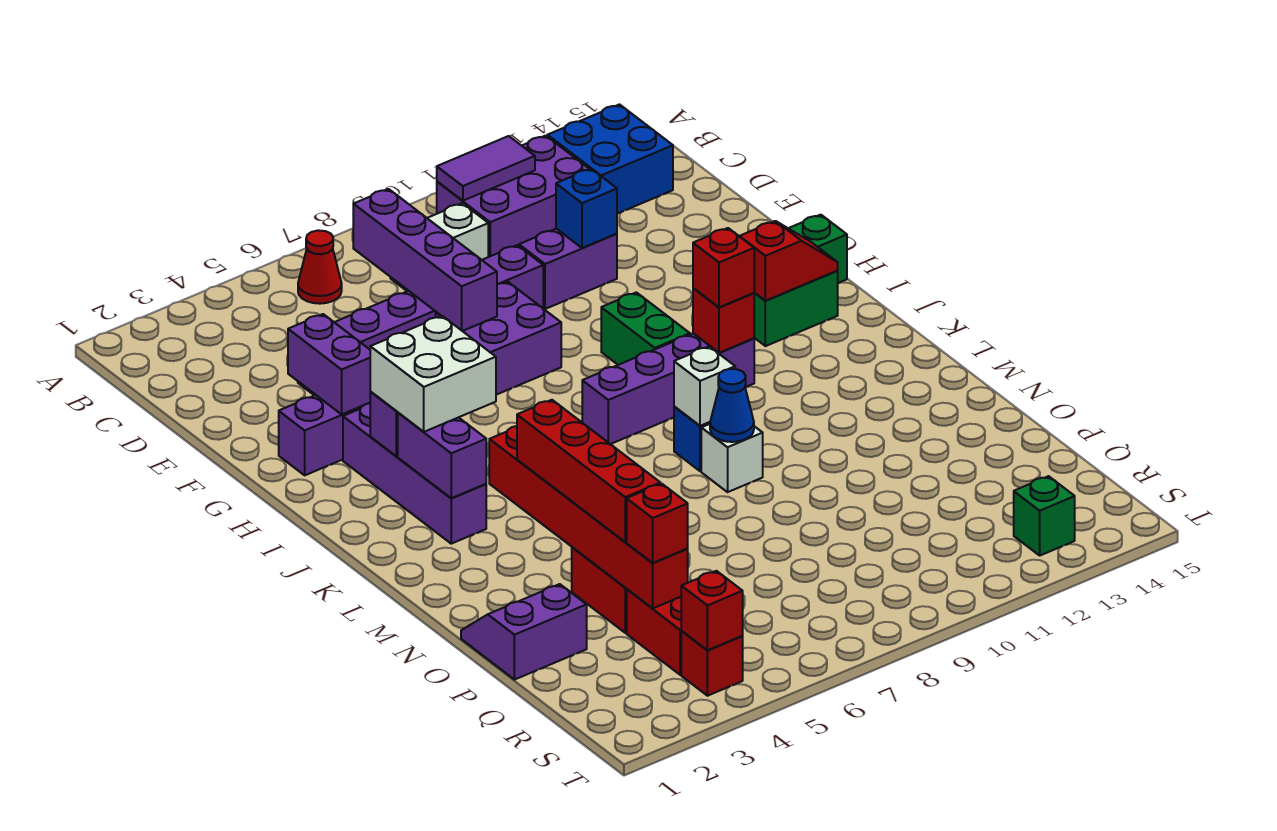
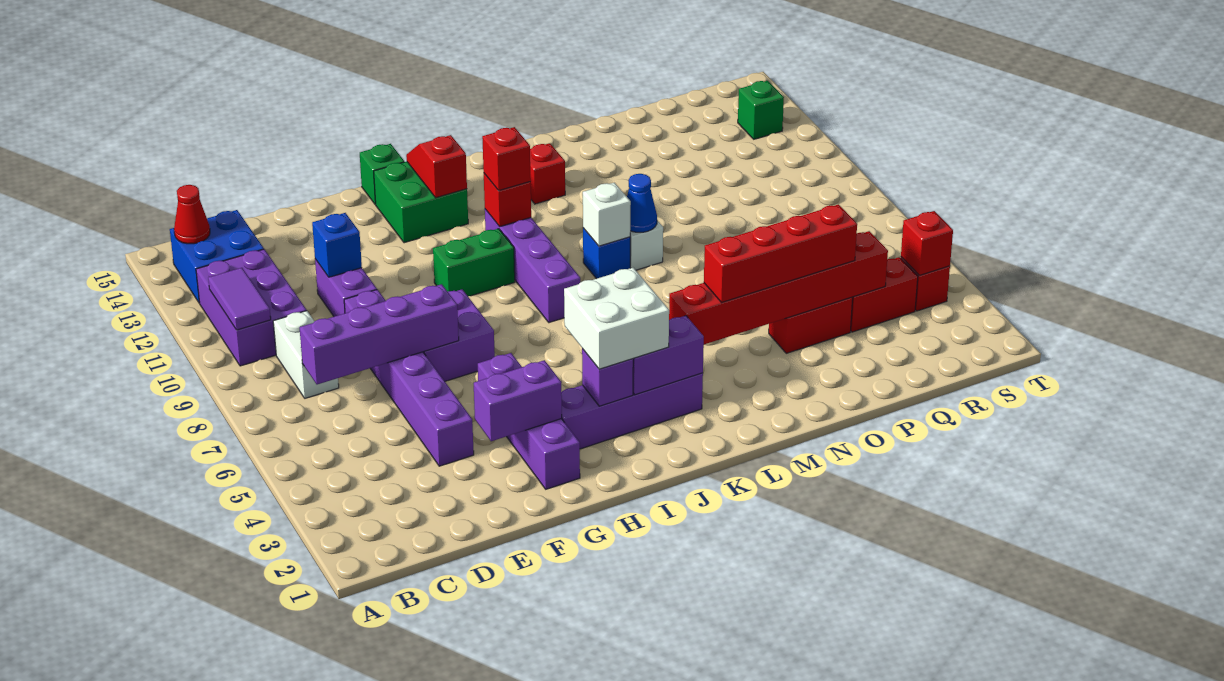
red cone B6 level 1 -> red cone B14 level 2
purple slope O1:P2 level 1 top P -> none
red brick Q4 level 3 -> red brick L13 level 1

